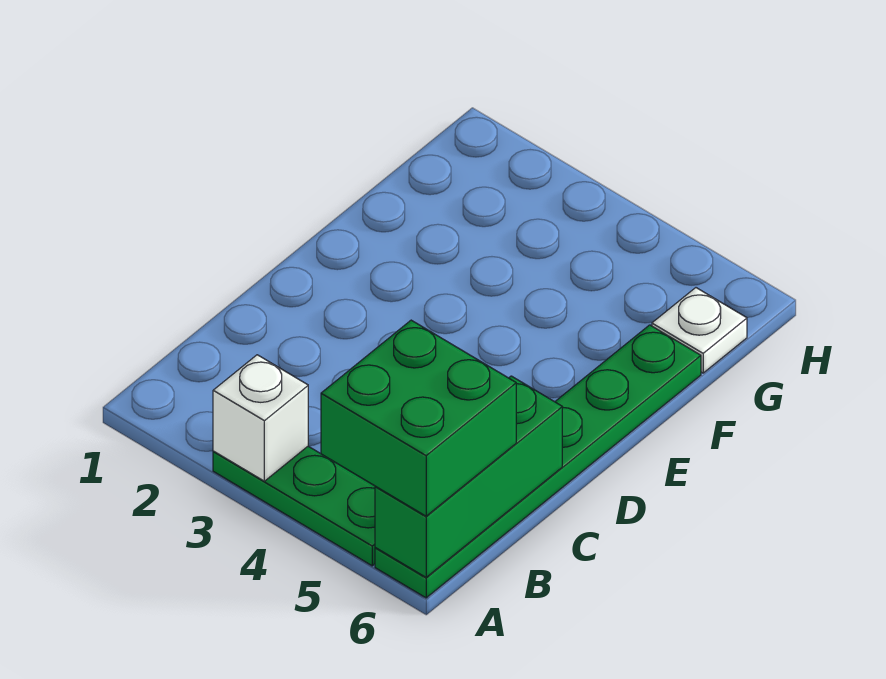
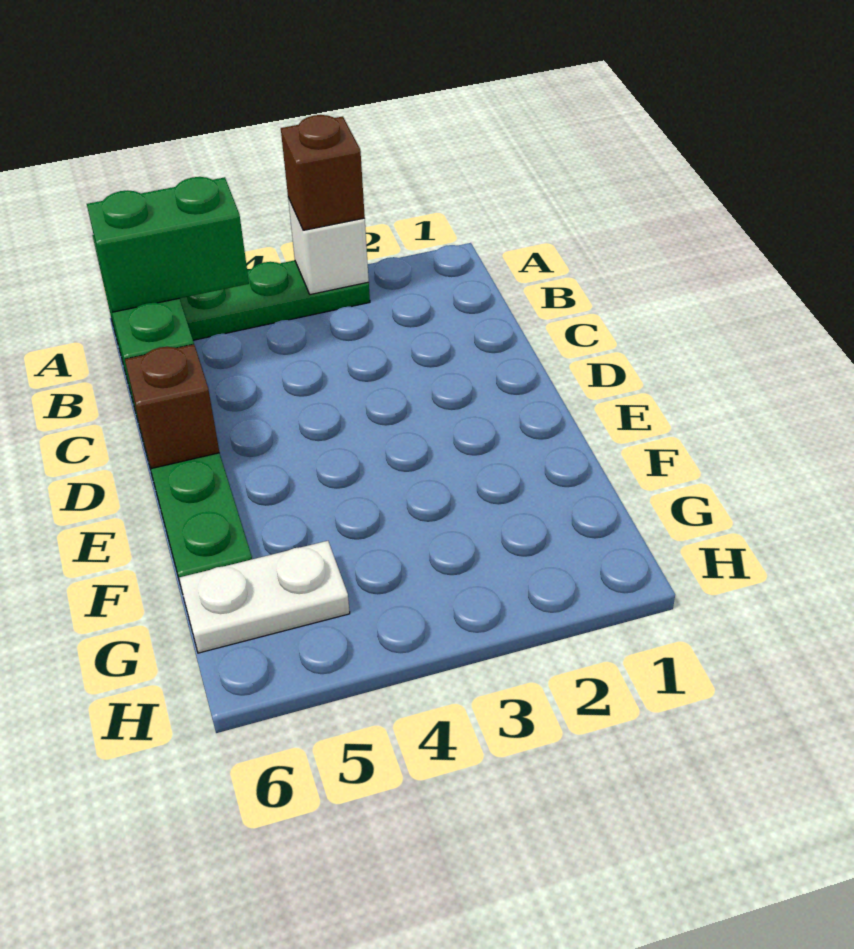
none -> brown brick A3 level 3
green brick A5:B6 level 3 -> green brick B5:B6 level 3
none -> brown brick D6 level 2
white plate G6 level 1 -> white plate G5:G6 level 1

